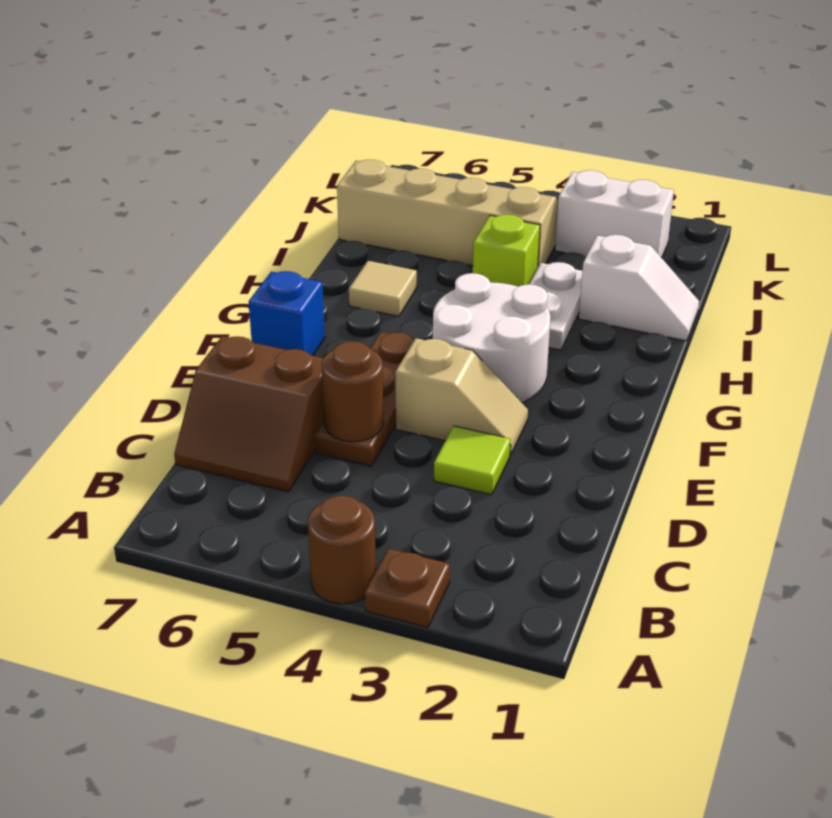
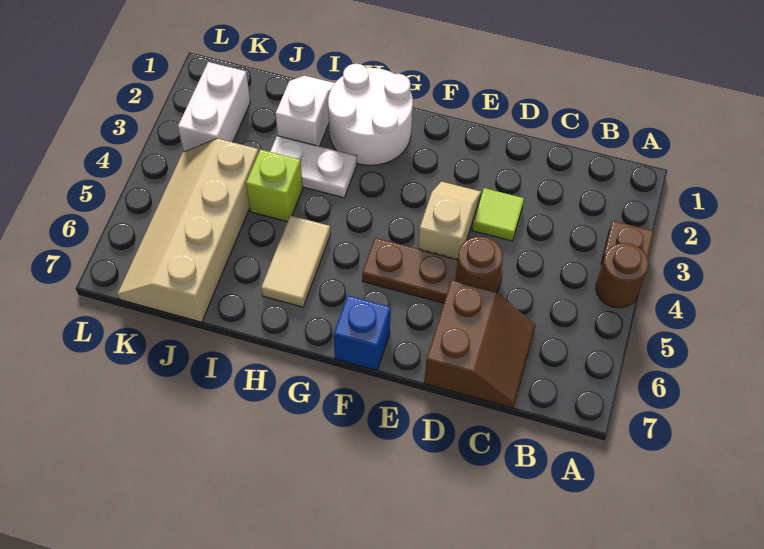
white round brick F3:G4 level 1 -> white round brick G1:H2 level 1
tan tile H6 level 1 -> tan tile H5:H6 level 1

